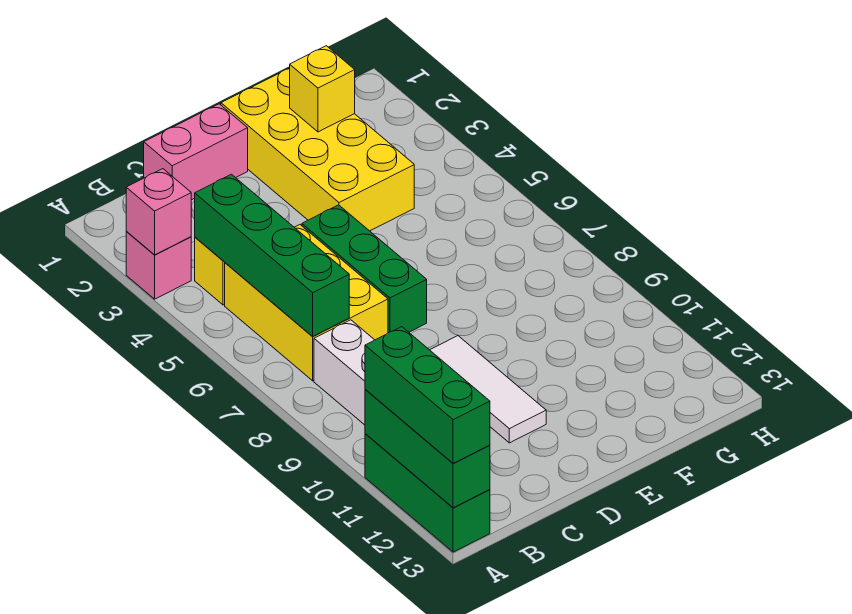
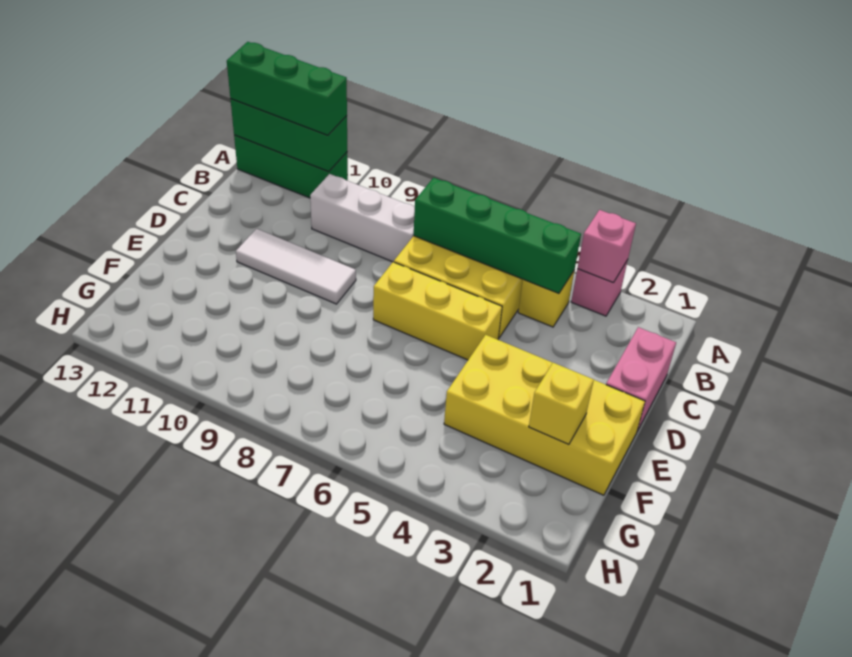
green brick D5:D7 level 1 -> yellow brick D5:D7 level 1

